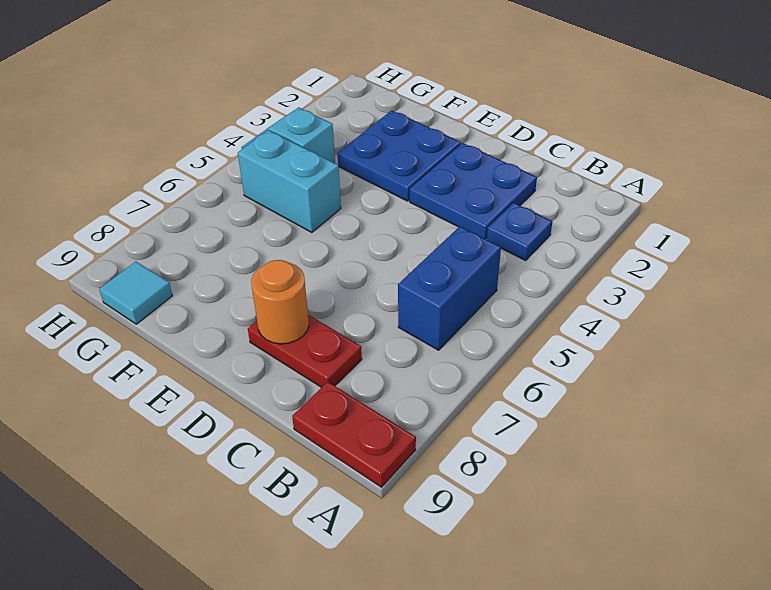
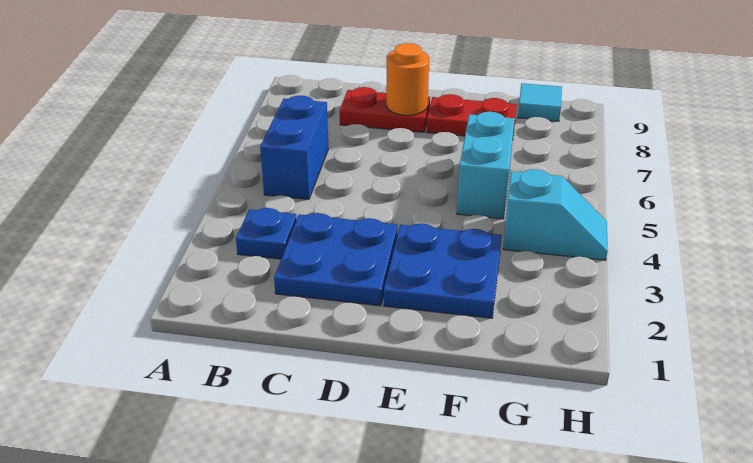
red plate A9:B9 level 1 -> red plate E8:F8 level 1
cyan brick F5:G5 level 1 -> cyan brick F5:F6 level 1

